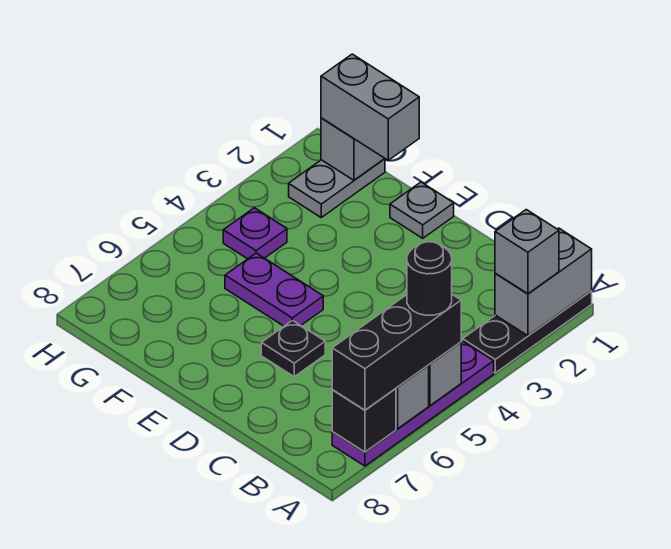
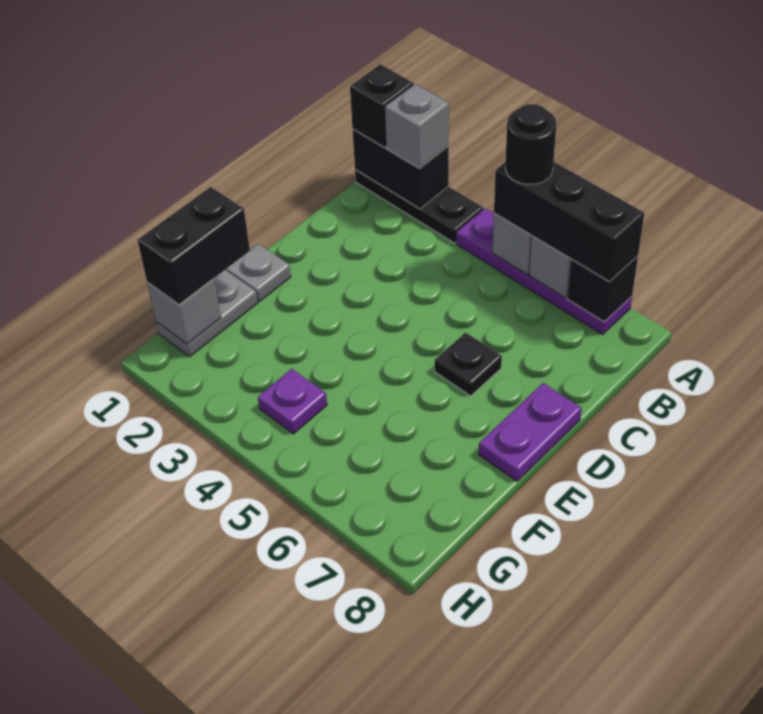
grey brick A1:A2 level 2 -> black brick A1:A2 level 2
none -> black brick A1 level 3
purple plate E5:F5 level 1 -> purple plate D8:E8 level 1
grey brick F1:G1 level 3 -> black brick F1:G1 level 3
grey plate G1:G2 level 1 -> grey plate F1:G1 level 1

